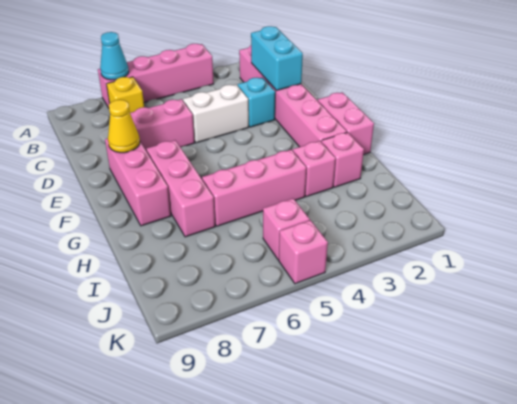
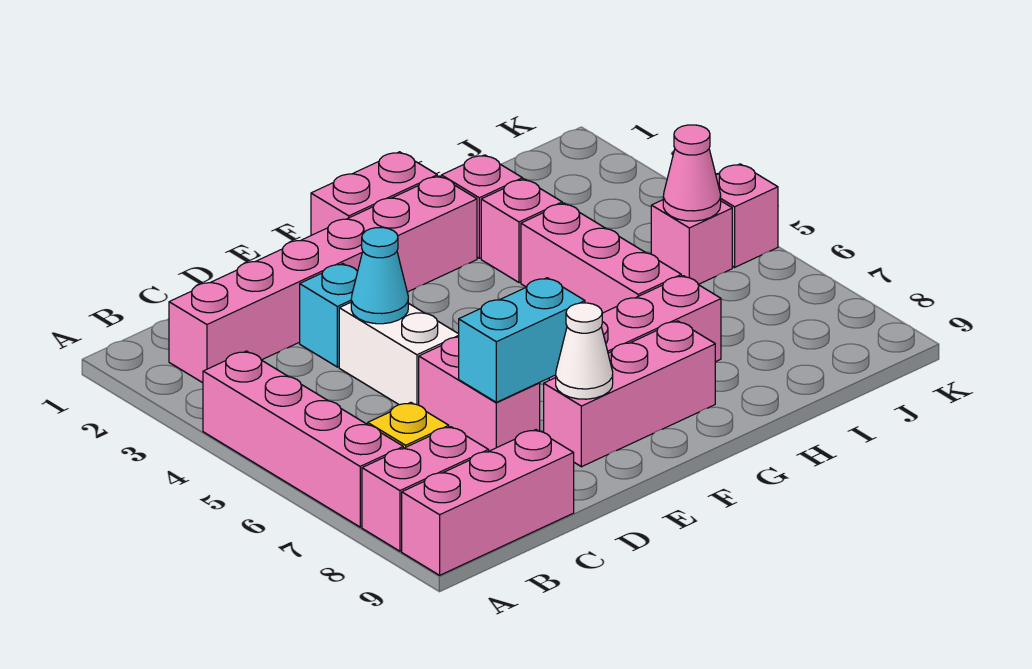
cyan cone A7 level 2 -> cyan cone D4 level 2
none -> pink brick A8:B8 level 1
none -> pink brick A9:C9 level 1
cyan brick C2:D2 level 2 -> cyan brick D7:E7 level 2
yellow cone E8 level 2 -> white cone E8 level 2
none -> pink cone J5 level 2

